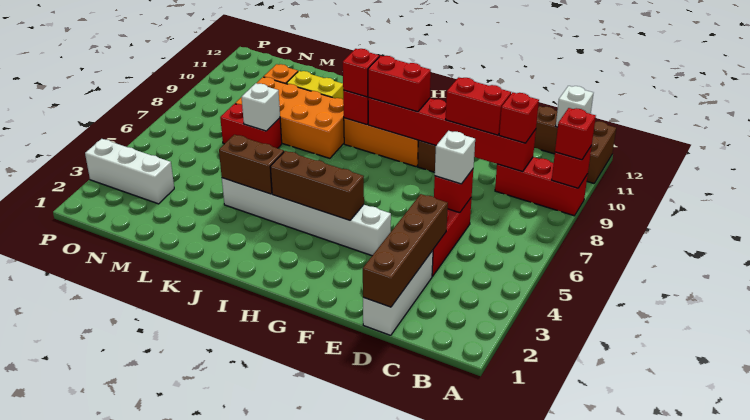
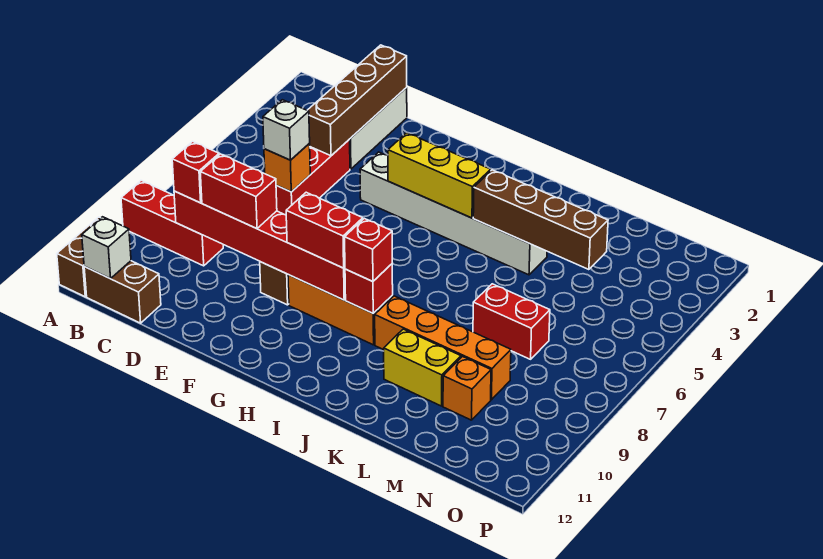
red brick A9 level 2 -> none
red brick A9 level 3 -> none
red brick D6 level 2 -> orange brick D6 level 2
brown brick G4:I4 level 2 -> yellow brick G4:I4 level 2
brown brick J4:K4 level 2 -> brown brick J4:M4 level 2
orange brick J8:M9 level 1 -> orange brick J9:M9 level 1
white brick L7 level 2 -> none
white brick N3:P3 level 1 -> none

